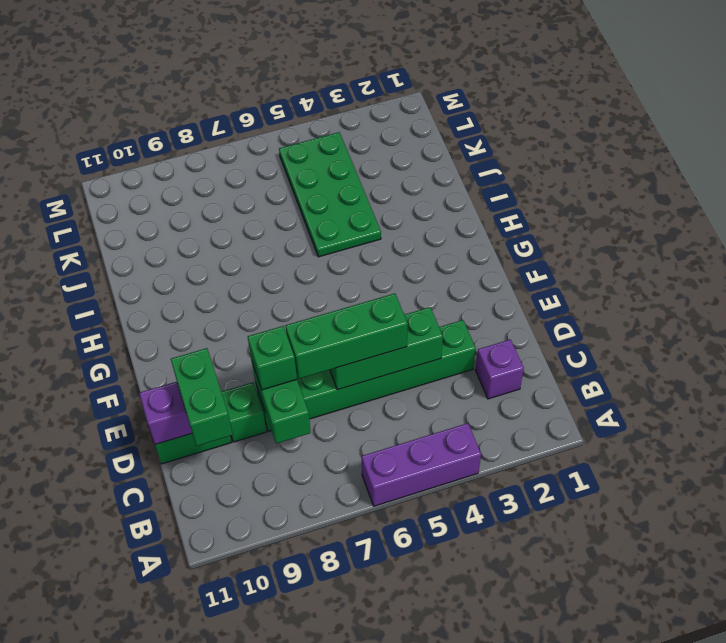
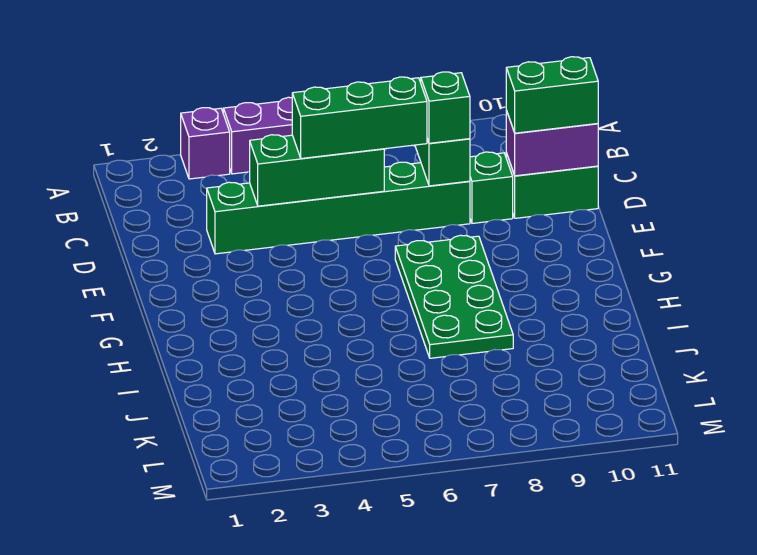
purple brick C2 level 1 -> purple brick A3 level 1
green brick C10:D10 level 3 -> green brick D10:D11 level 3
green plate I4:L5 level 1 -> green plate F7:I8 level 1

